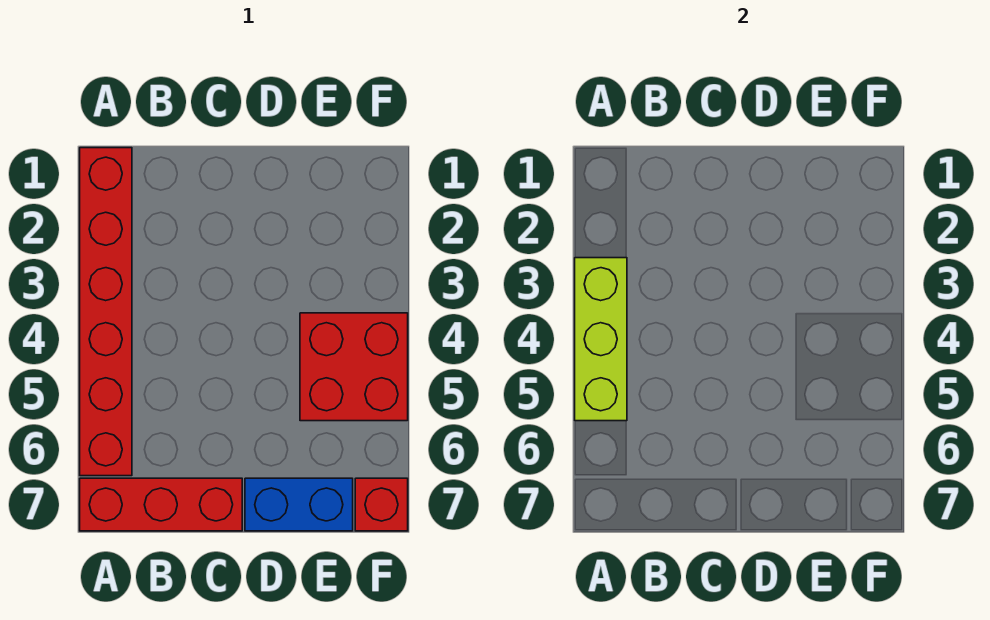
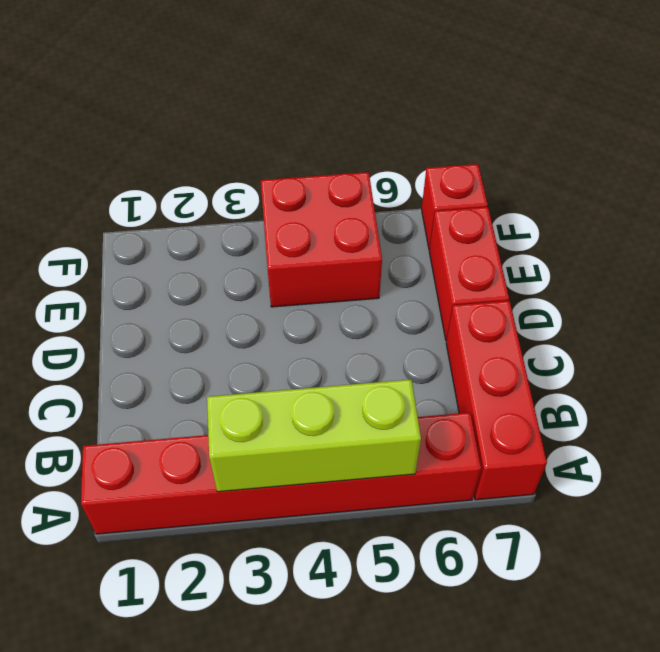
blue brick D7:E7 level 1 -> red brick D7:E7 level 1

